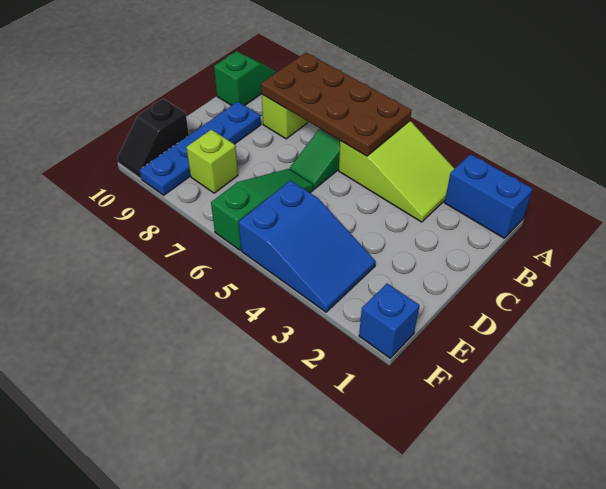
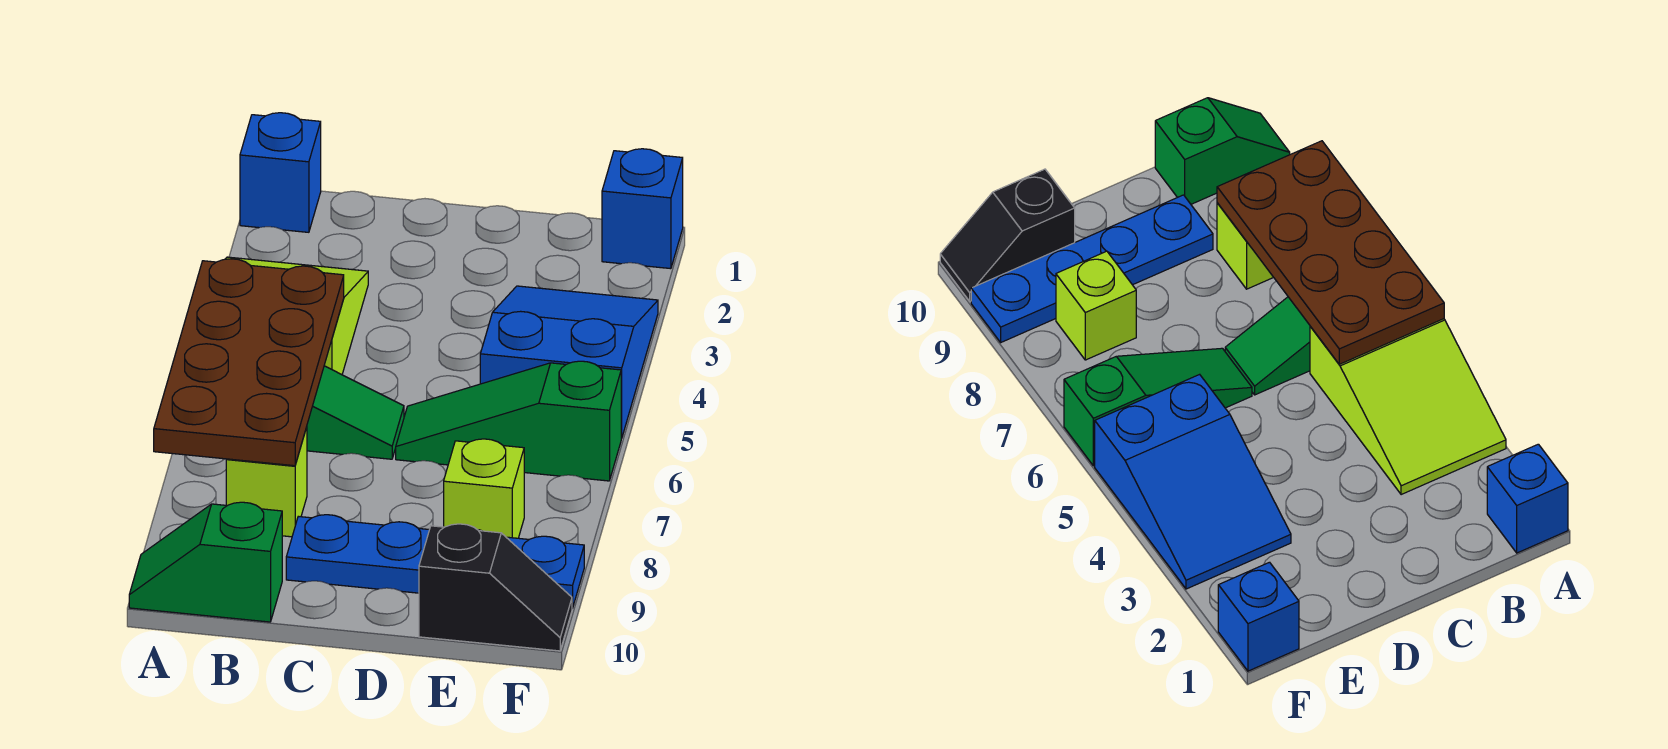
blue brick A1:A2 level 1 -> blue brick A1 level 1

